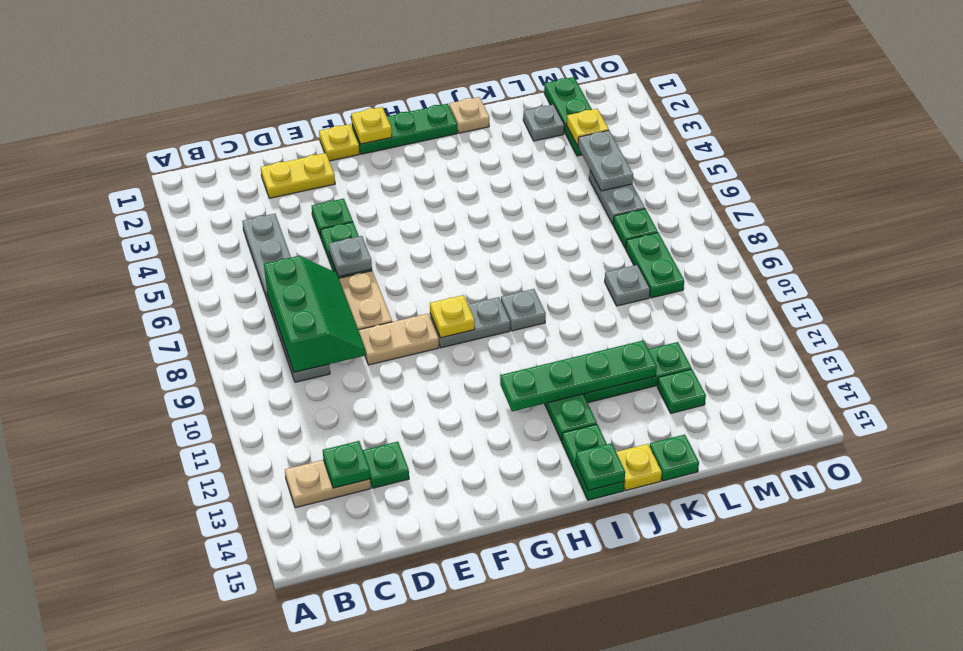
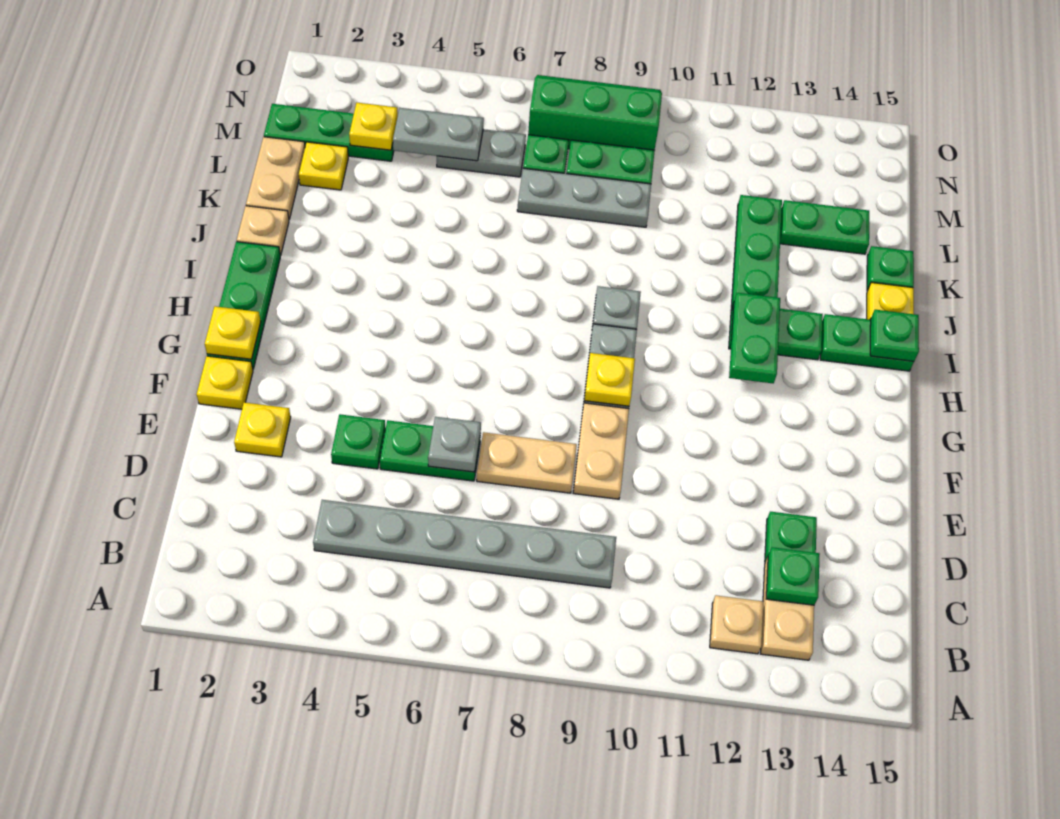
none -> tan plate B12 level 1
green slope C7:D9 level 2 top C -> green slope N7:O9 level 1 top N
yellow plate D2:E2 level 1 -> yellow plate E2 level 1
green plate H12:K12 level 2 -> green plate H12:I12 level 2
none -> tan plate K1:L1 level 1
grey plate L2 level 1 -> yellow plate L2 level 1
grey plate L9 level 1 -> grey plate L7:L9 level 1
green plate L13 level 1 -> green plate L13:L14 level 1

